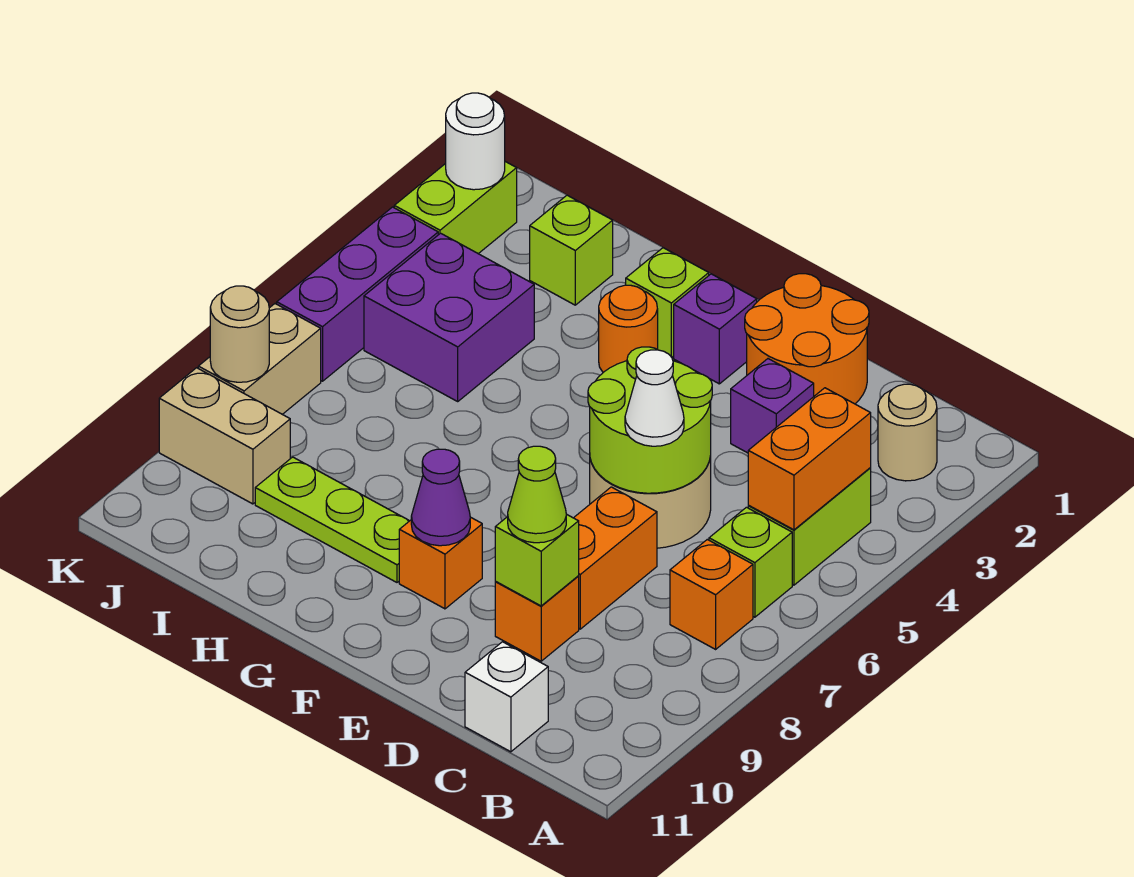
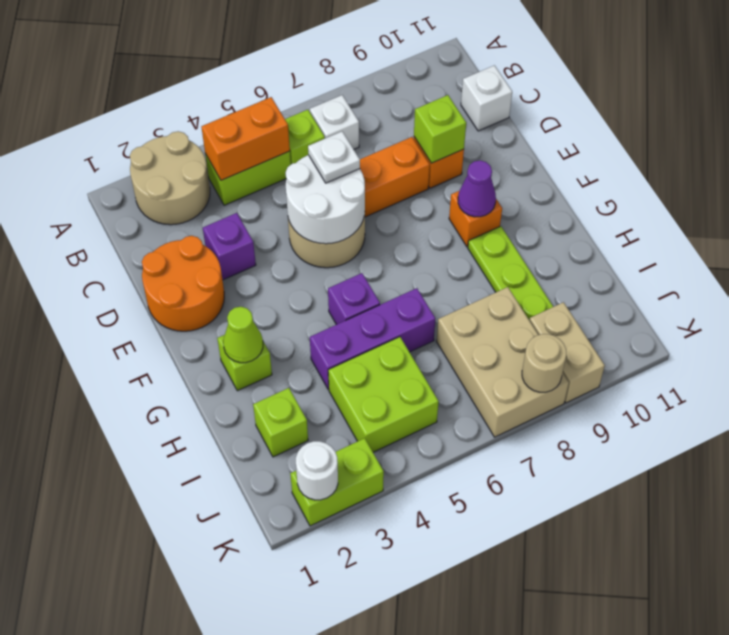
tan round brick B2 level 1 -> tan round brick A2:B3 level 1
orange brick B7 level 1 -> white brick B7 level 1
lime round brick D5:E6 level 2 -> white round brick D5:E6 level 2
white cone D6 level 3 -> white plate D6 level 3
lime cone D9 level 3 -> lime cone G2 level 2
purple brick F2 level 1 -> purple brick G5 level 1
orange round brick G3 level 1 -> none
purple brick I4:J5 level 1 -> lime brick I4:J5 level 1
purple brick K4:K6 level 1 -> purple brick H4:H6 level 1
tan brick K7:K8 level 1 -> tan brick I7:K8 level 1

